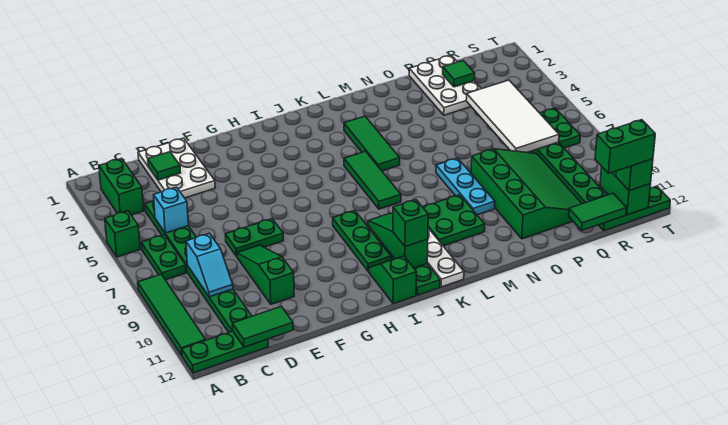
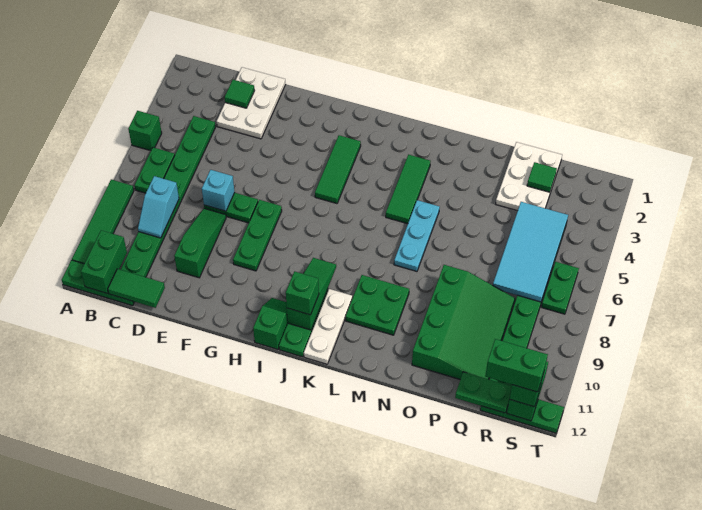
green brick B2:B3 level 1 -> green brick B11:B12 level 2
cyan brick C5 level 2 -> cyan brick E7 level 2
green plate I8:I10 level 1 -> green plate G7:G9 level 1
green tile K5:K7 level 1 -> green tile I3:I5 level 1
cyan plate N7:N9 level 1 -> cyan plate M5:M7 level 1
white tile Q4:R7 level 2 -> cyan tile Q4:R7 level 2
green tile Q12:R12 level 2 -> green plate Q12:R12 level 2

